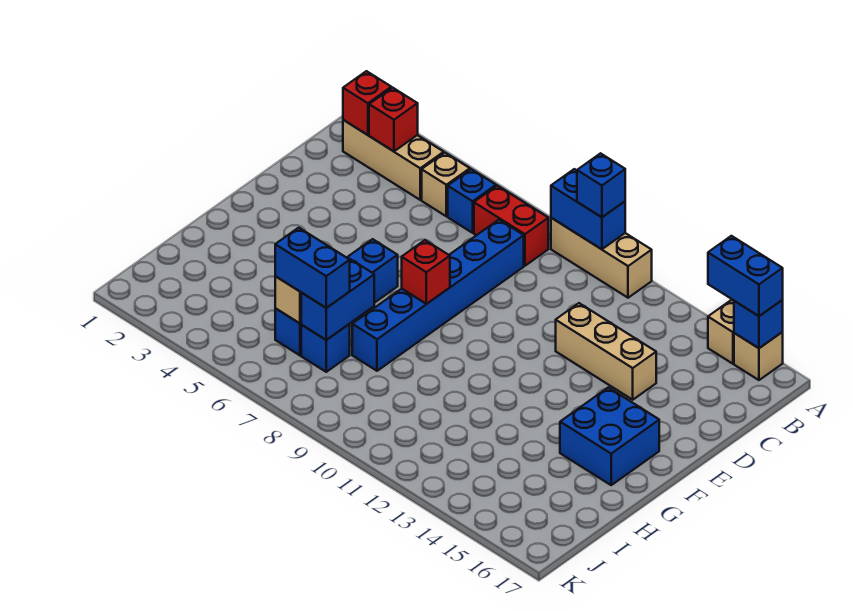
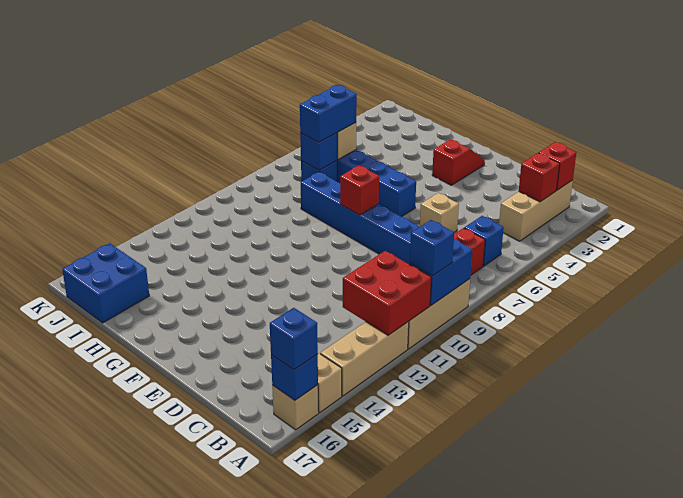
none -> red brick A11:B12 level 2
blue brick A15:A16 level 3 -> blue brick A16 level 3
tan brick B5 level 1 -> tan brick D6 level 1
tan brick D12:D14 level 1 -> tan brick A12:A14 level 1
none -> red slope F2:F3 level 1 top 3
blue brick F15:G16 level 1 -> blue brick I16:J17 level 1
blue brick H7:I7 level 2 -> blue brick I7 level 2

